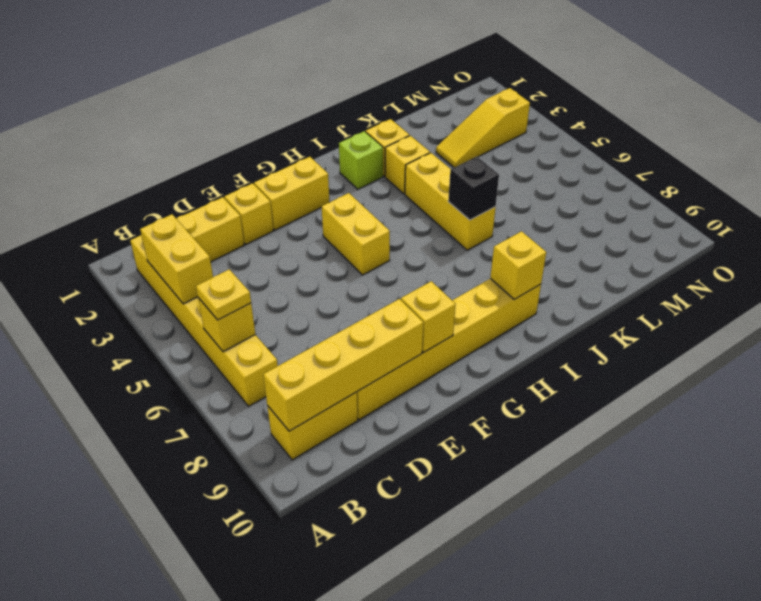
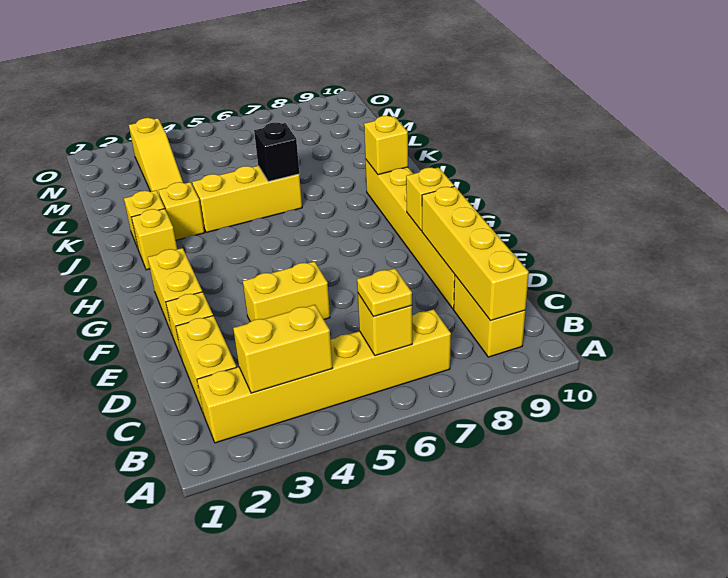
yellow brick G4:G5 level 1 -> yellow brick E4:E5 level 1
lime brick I2 level 1 -> yellow brick I2 level 1

